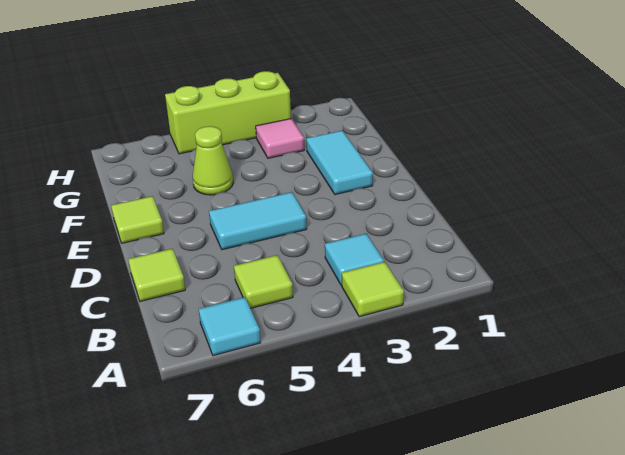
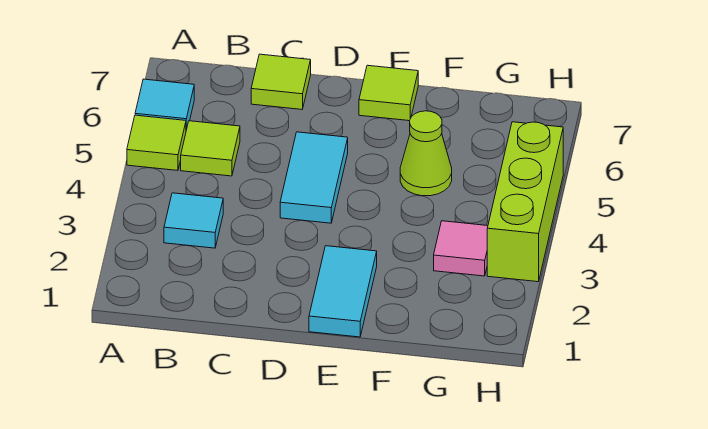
lime tile A3 level 1 -> lime tile A5 level 1
cyan tile E2:F2 level 1 -> cyan tile E1:E2 level 1

